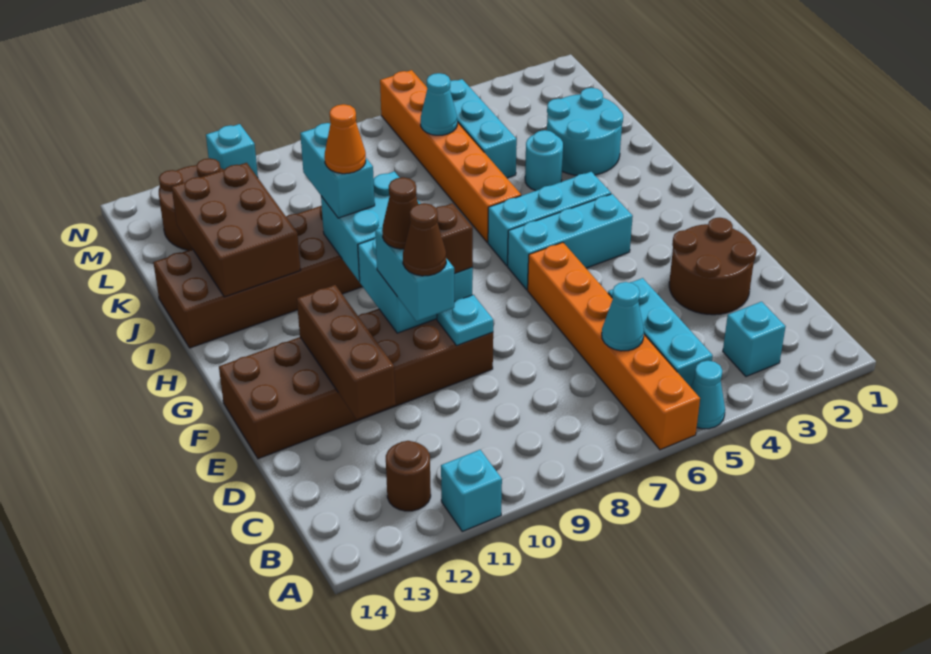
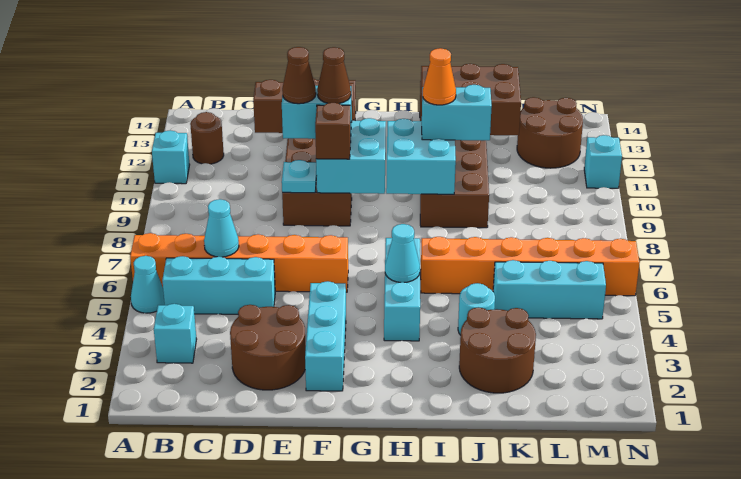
cyan brick G4:G6 level 1 -> cyan brick F2:F4 level 1
cyan round brick J2:K3 level 1 -> brown round brick J2:K3 level 1
cyan cone L6 level 2 -> cyan cone H5 level 2

